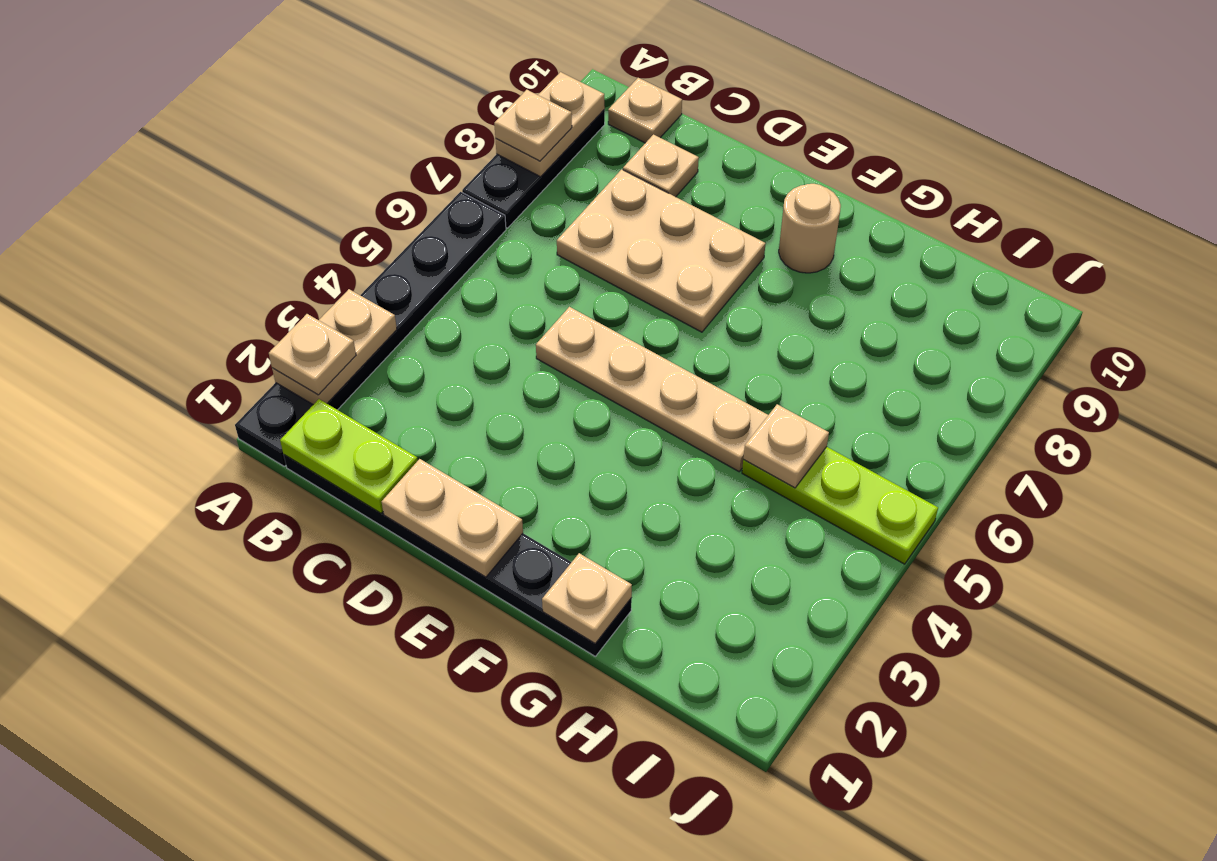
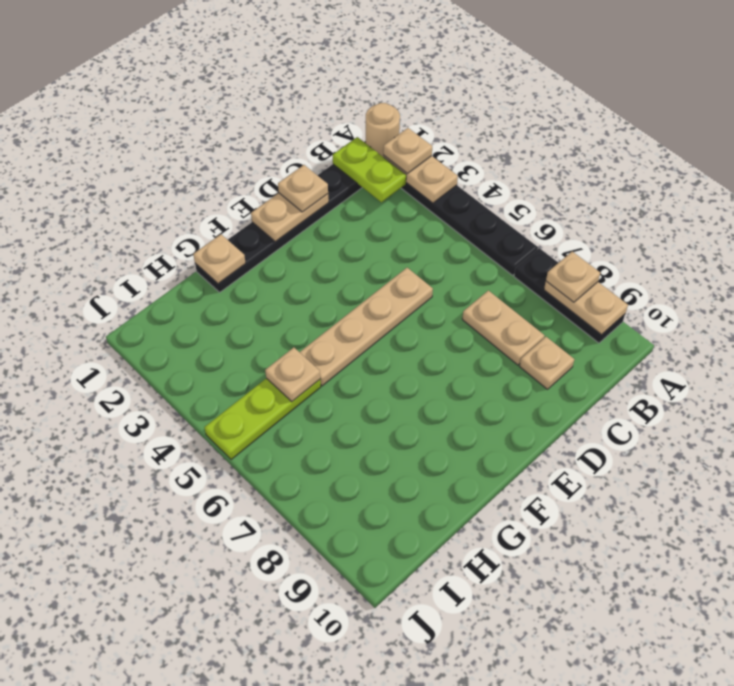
lime plate B1:C1 level 2 -> lime plate B1:B2 level 2
tan plate B10 level 1 -> tan plate D1 level 3
tan plate C7:E8 level 1 -> tan plate C7:C8 level 1
tan round brick F9 level 1 -> tan round brick A1 level 2

